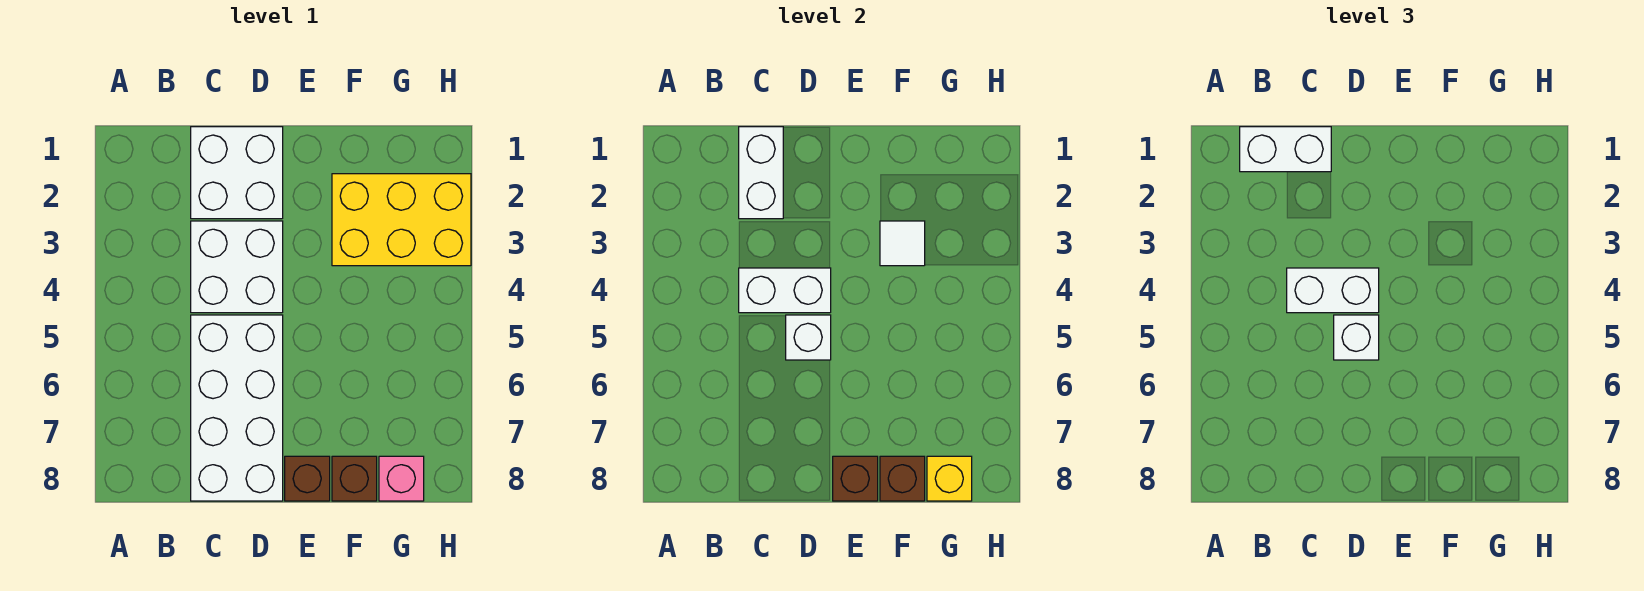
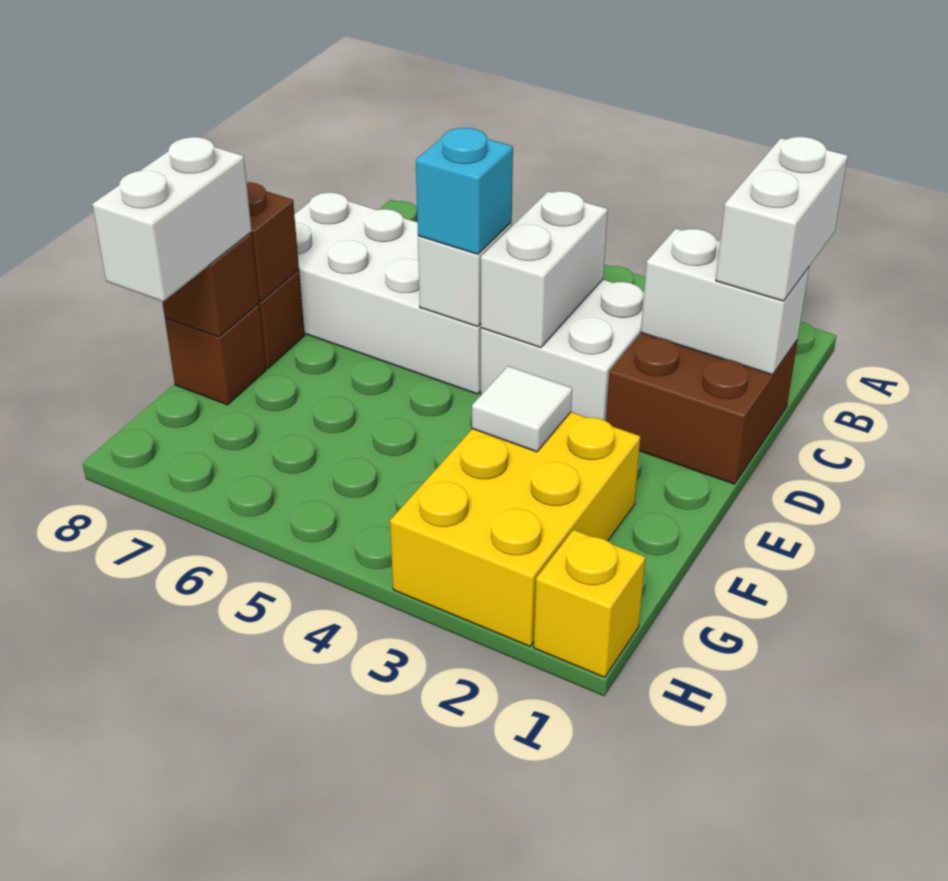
white brick C1:D2 level 1 -> brown brick C1:D2 level 1
white brick C4:D4 level 3 -> white brick F8:G8 level 3
white brick D5 level 3 -> cyan brick D5 level 3
pink brick G8 level 1 -> none
yellow brick G8 level 2 -> yellow brick H1 level 1

